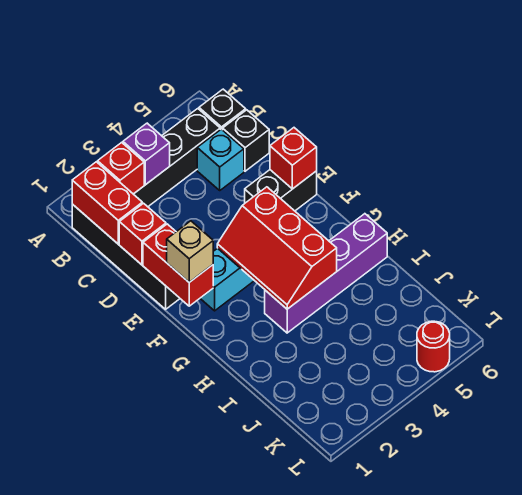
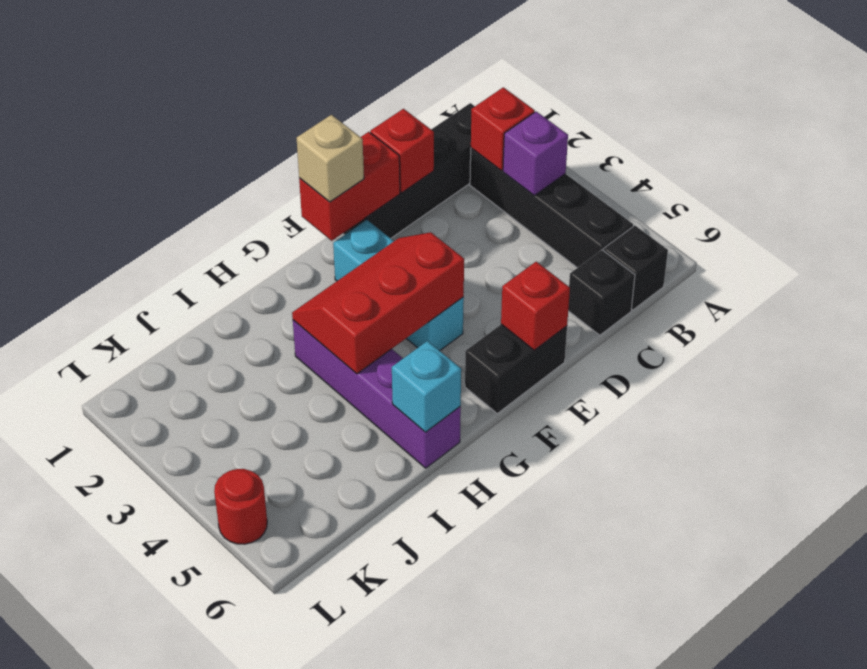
red brick B1:C1 level 2 -> none
cyan brick C5 level 1 -> cyan brick H6 level 2
black brick E5:E6 level 1 -> black brick E6:F6 level 1

